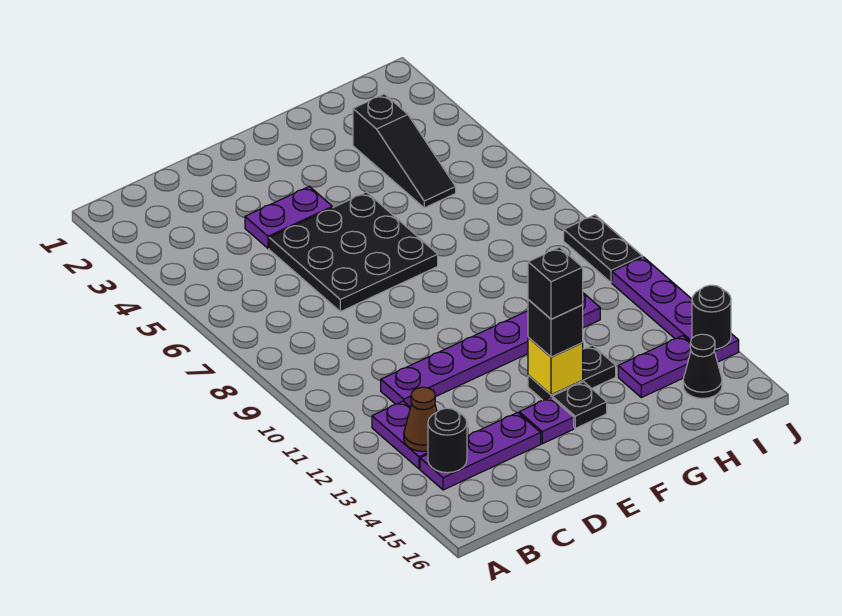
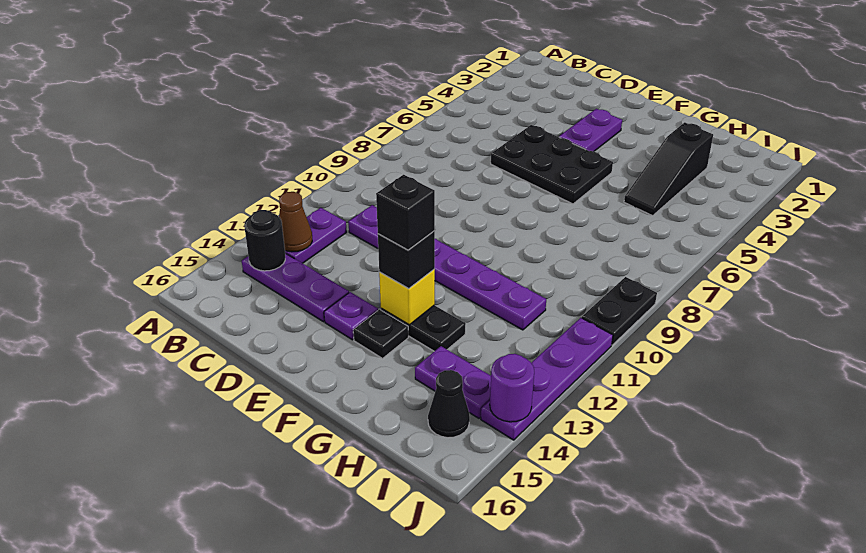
purple plate D4:E4 level 1 -> purple plate E3:E4 level 1
black plate D5:F7 level 1 -> black plate D5:F6 level 1
black round brick J14 level 2 -> purple round brick J14 level 2

